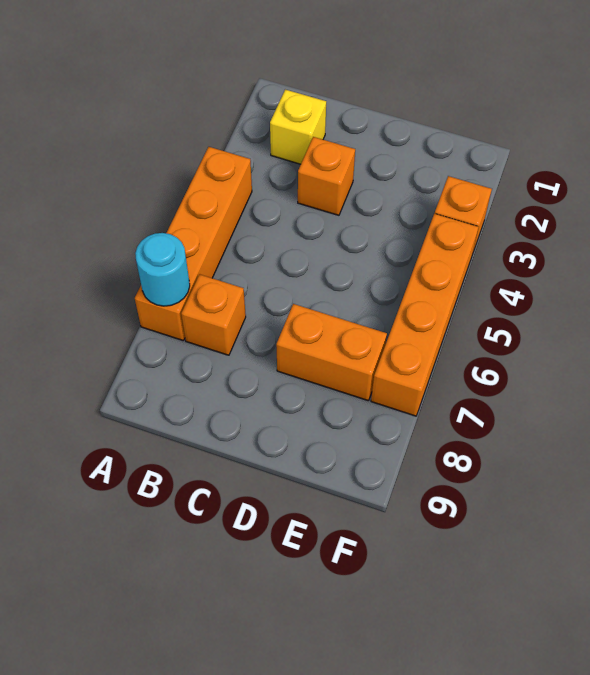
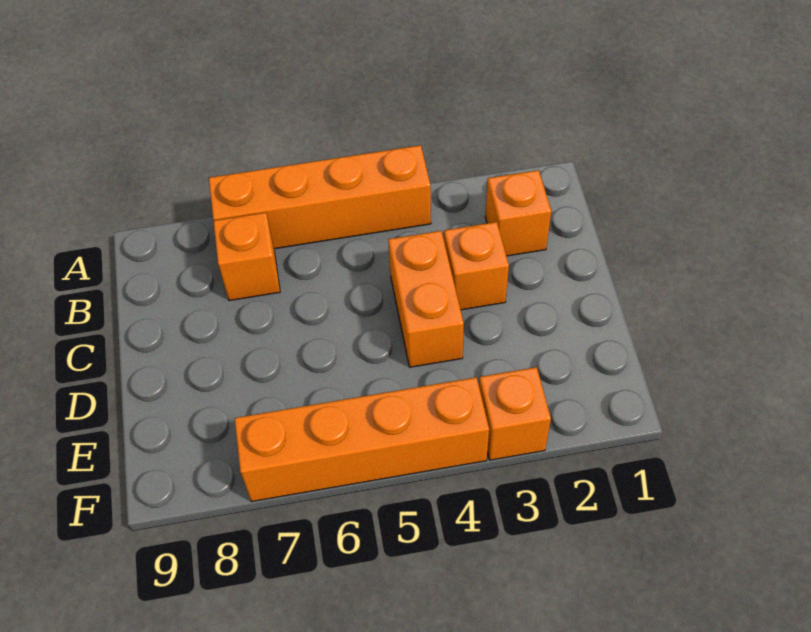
cyan round brick A7 level 2 -> none
yellow brick B2 level 1 -> orange brick B2 level 1
orange brick D7:E7 level 1 -> orange brick C4:D4 level 1

